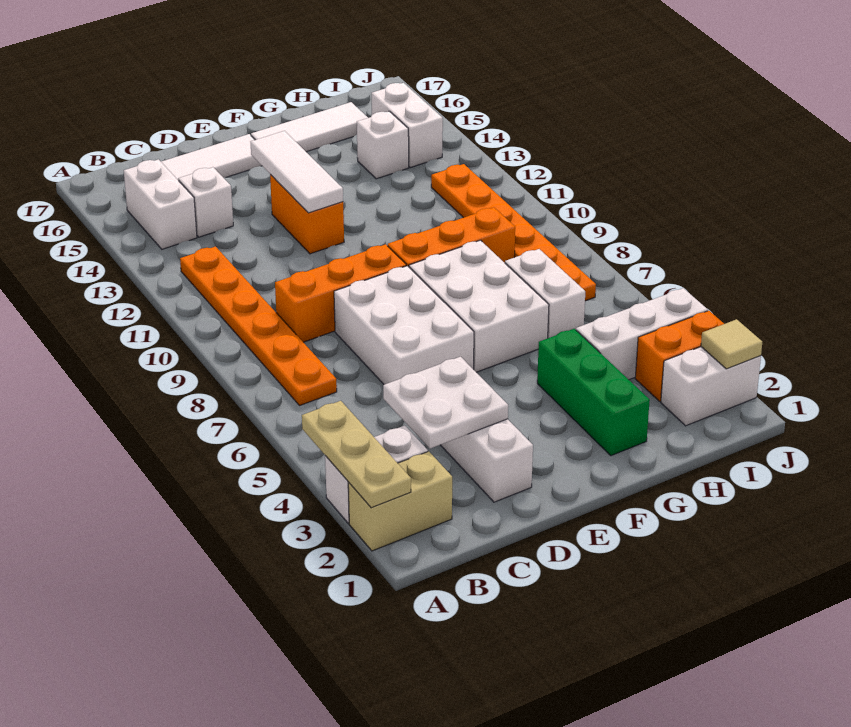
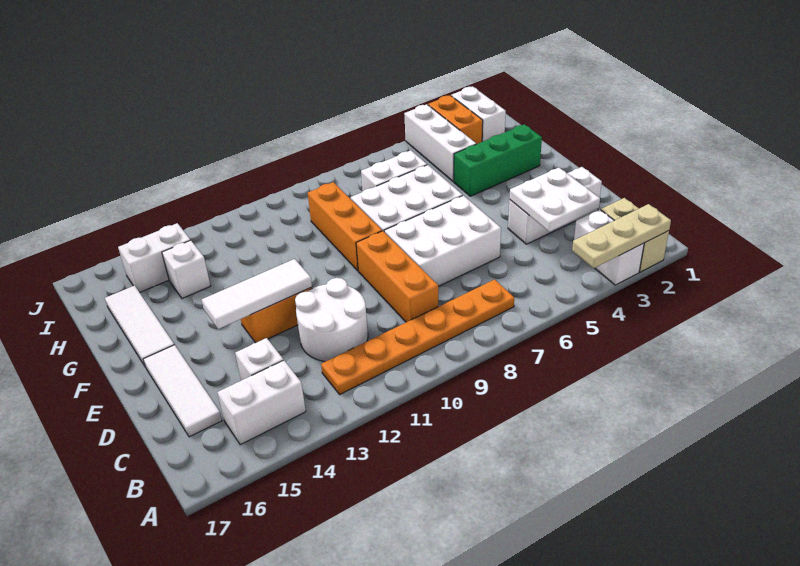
none -> white round brick C11:D12 level 1
orange plate I7:I12 level 1 -> none
tan tile J2 level 2 -> none

